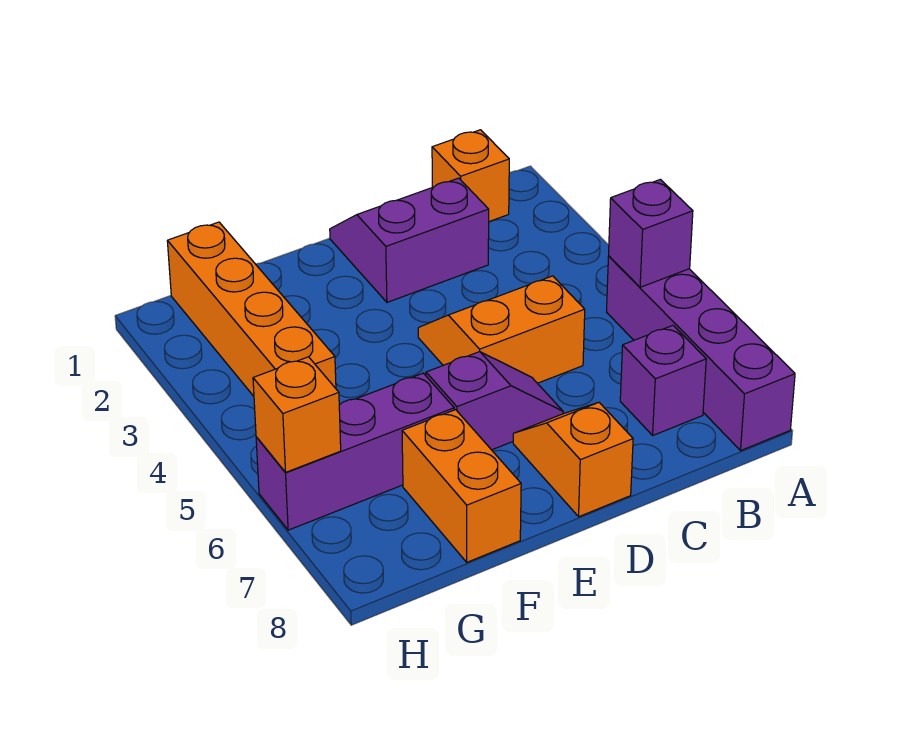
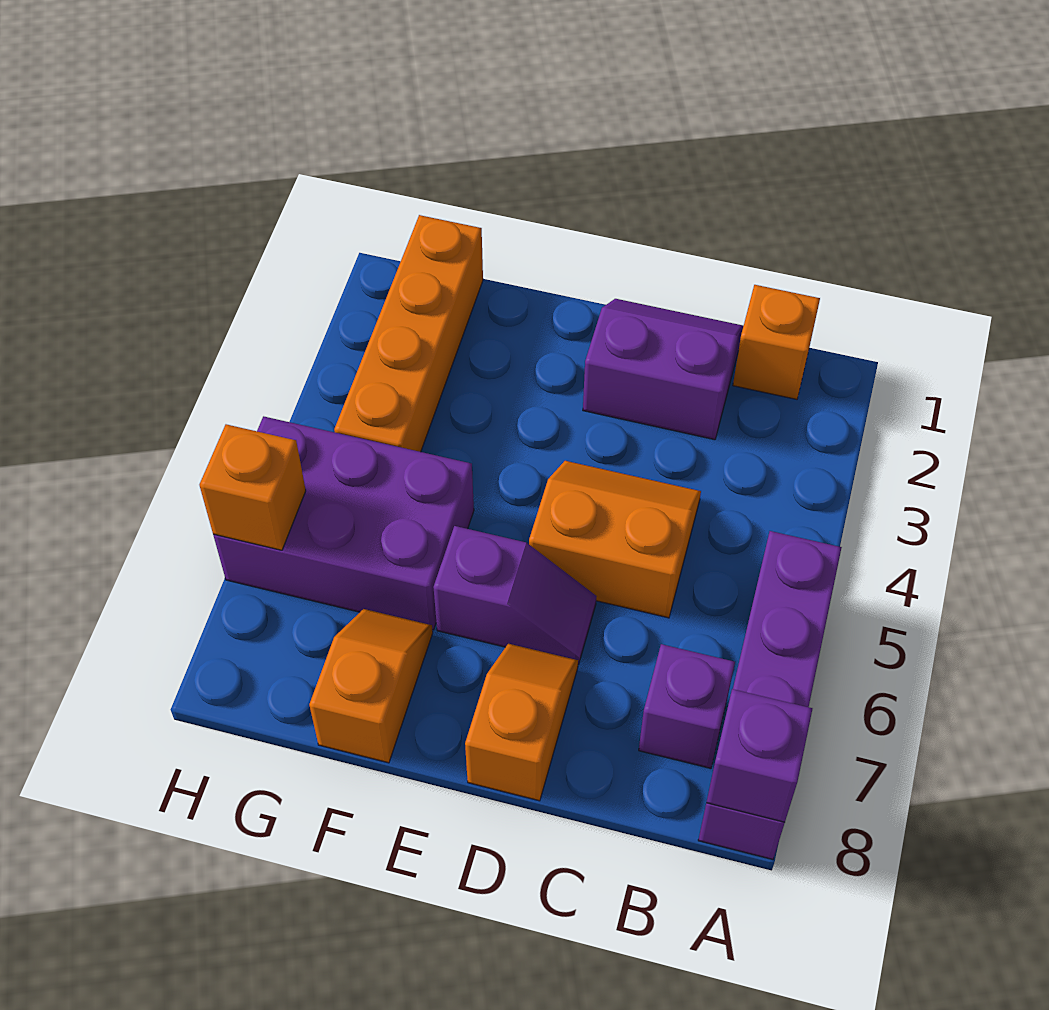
purple brick A5 level 2 -> purple brick A8 level 2
purple brick F6:H6 level 1 -> purple brick F5:H6 level 1
orange brick F7:F8 level 1 -> orange slope F7:F8 level 1 top 8

